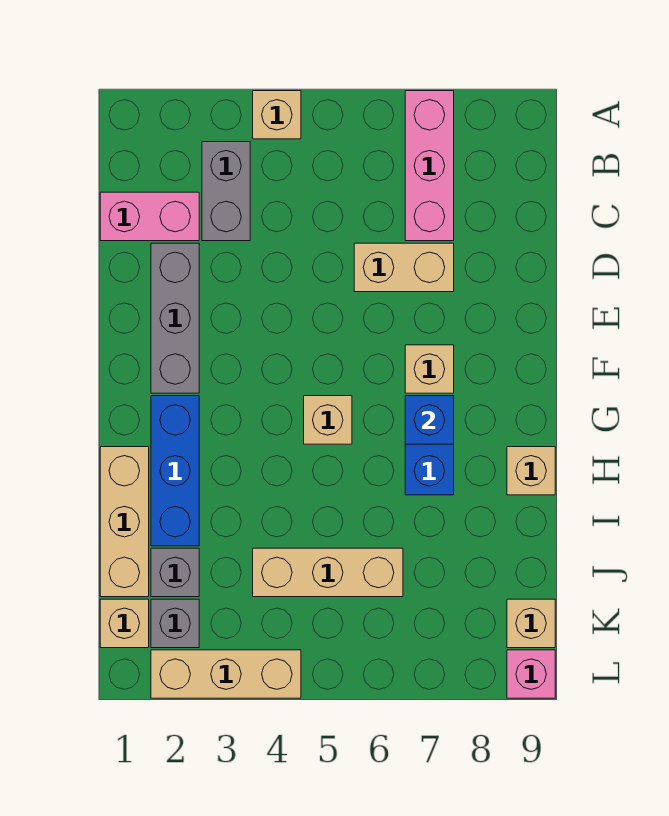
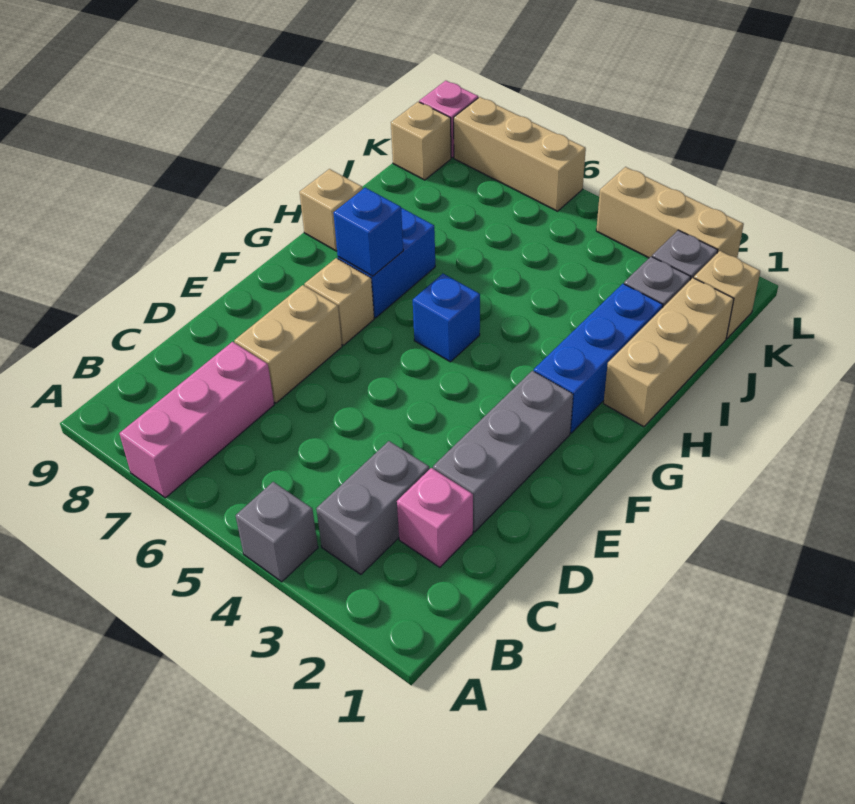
tan brick A4 level 1 -> grey brick A4 level 1
pink brick C1:C2 level 1 -> pink brick C2 level 1
tan brick D6:D7 level 1 -> tan brick D7:E7 level 1
tan brick G5 level 1 -> blue brick G5 level 1
tan brick J4:J6 level 1 -> tan brick L6:L8 level 1

